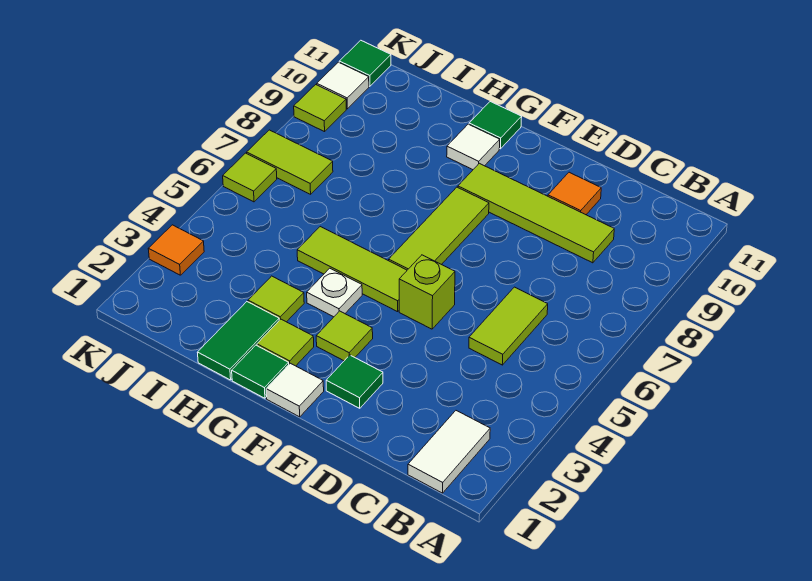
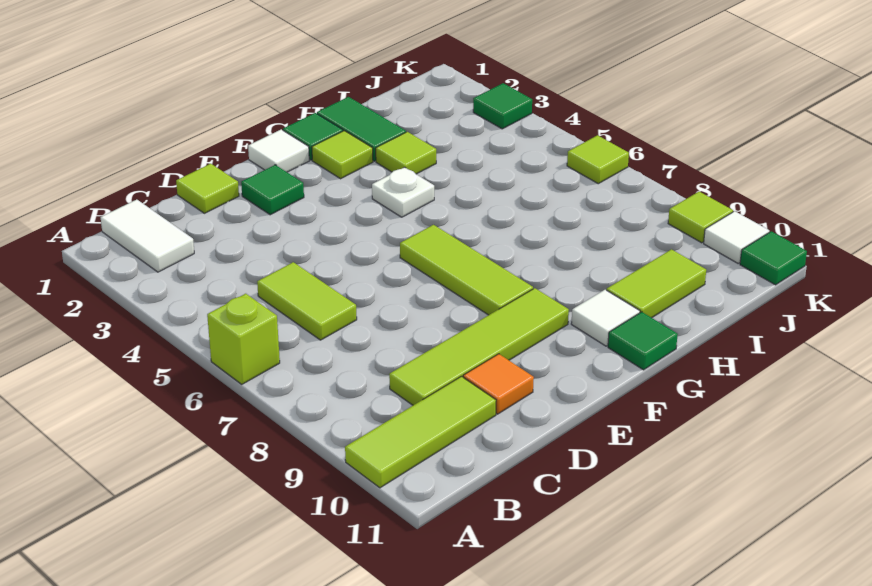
lime brick E5 level 1 -> lime brick A6 level 1
lime tile F3 level 1 -> lime tile D1 level 1
lime tile F5:H5 level 1 -> lime tile A10:C10 level 1
lime tile J7:K7 level 1 -> lime tile H10:I10 level 1
orange tile K3 level 1 -> green tile K3 level 1

